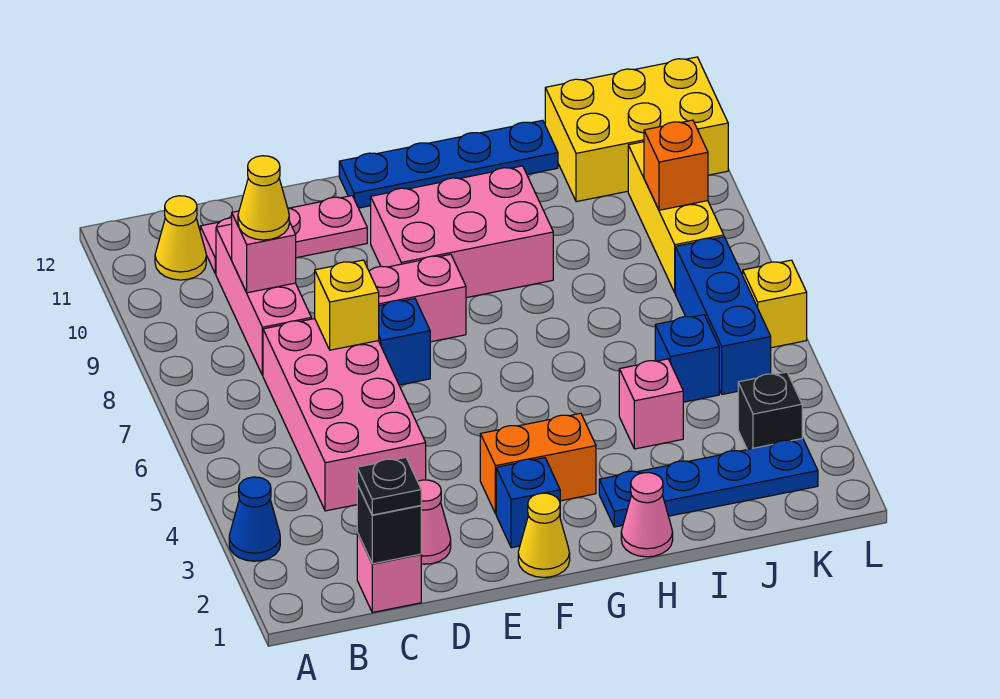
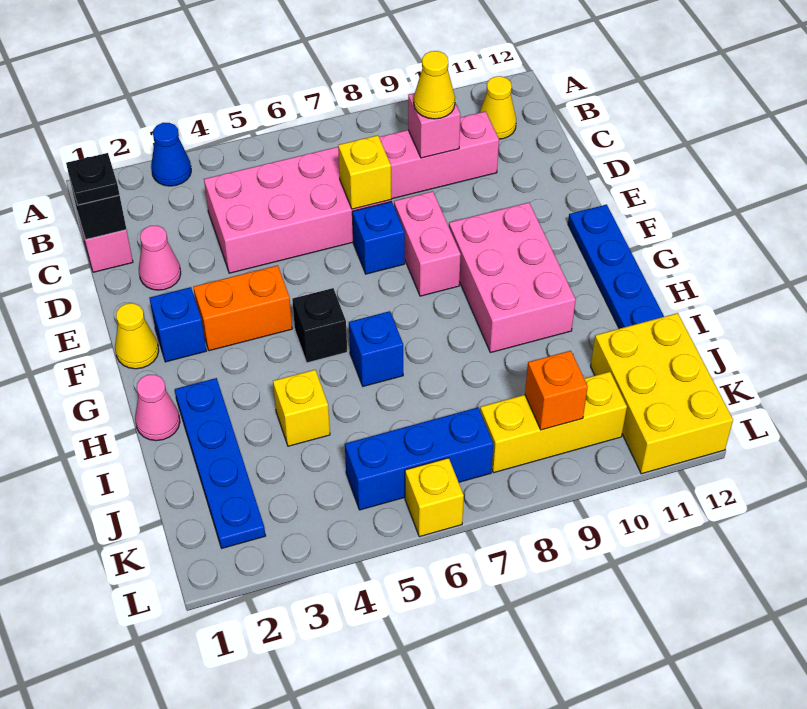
pink plate C11:E11 level 1 -> none
orange brick F3:G3 level 1 -> orange brick F3:F4 level 1
pink brick I4 level 1 -> yellow brick I4 level 1
blue brick J5 level 1 -> blue brick H6 level 1
black brick K3 level 1 -> black brick G5 level 1

